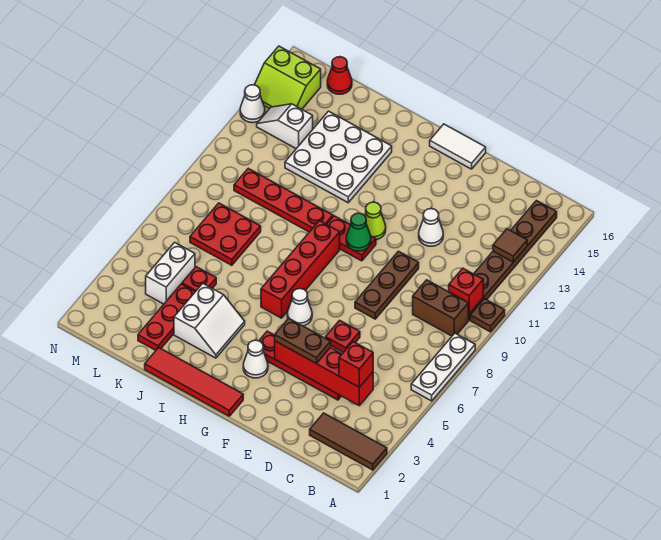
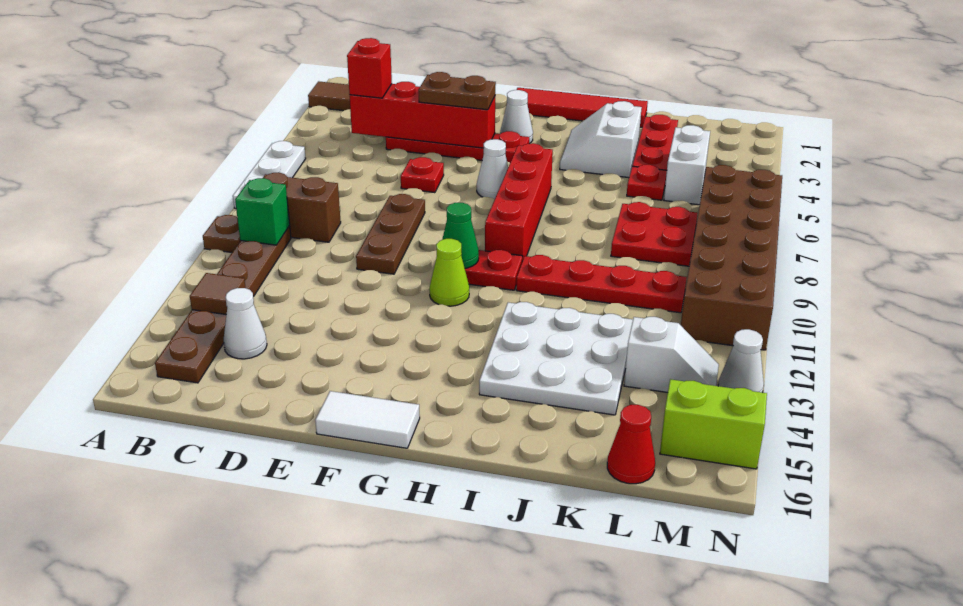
red brick B10 level 2 -> green brick B10 level 2
white cone E12 level 1 -> white cone C14 level 1
none -> brown brick M6:N11 level 1

